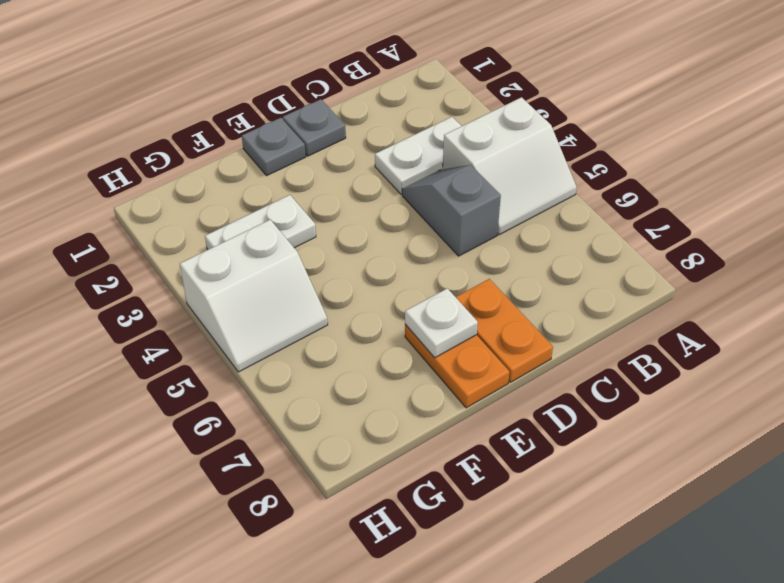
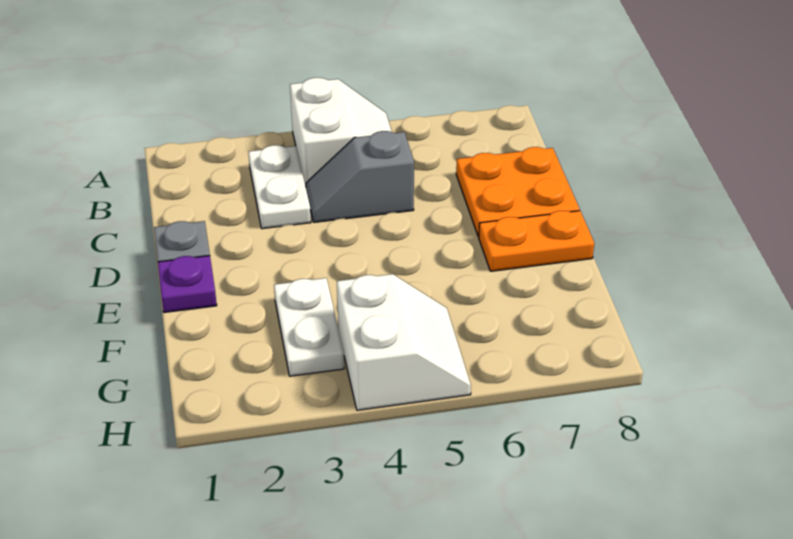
orange plate D7:D8 level 1 -> orange plate C7:D8 level 1
grey plate E1 level 1 -> purple plate E1 level 1
white plate E7 level 2 -> none

